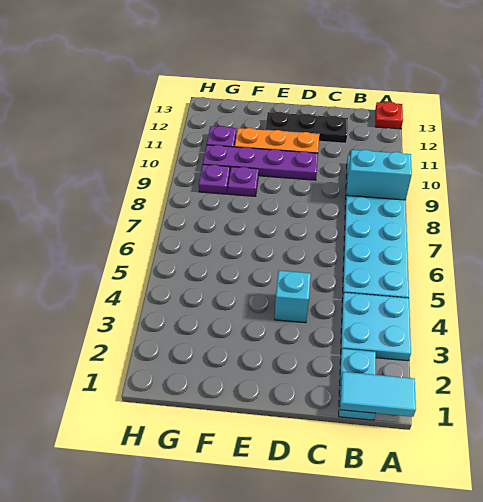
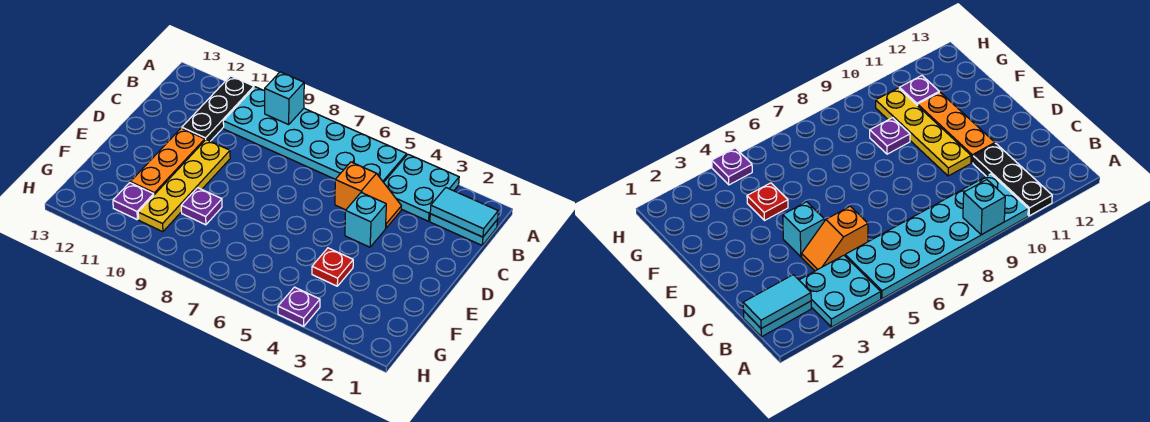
cyan tile A1:B1 level 2 -> cyan tile B1:B2 level 2
cyan brick A9:B9 level 2 -> cyan brick A9 level 2
red plate A13 level 1 -> red plate F4 level 1
none -> orange slope C4:C5 level 1 top 5
black plate C12:E12 level 1 -> black plate A11:C11 level 1
purple plate D10:G10 level 1 -> yellow plate D10:G10 level 1
purple plate G9 level 1 -> purple plate H4 level 1

